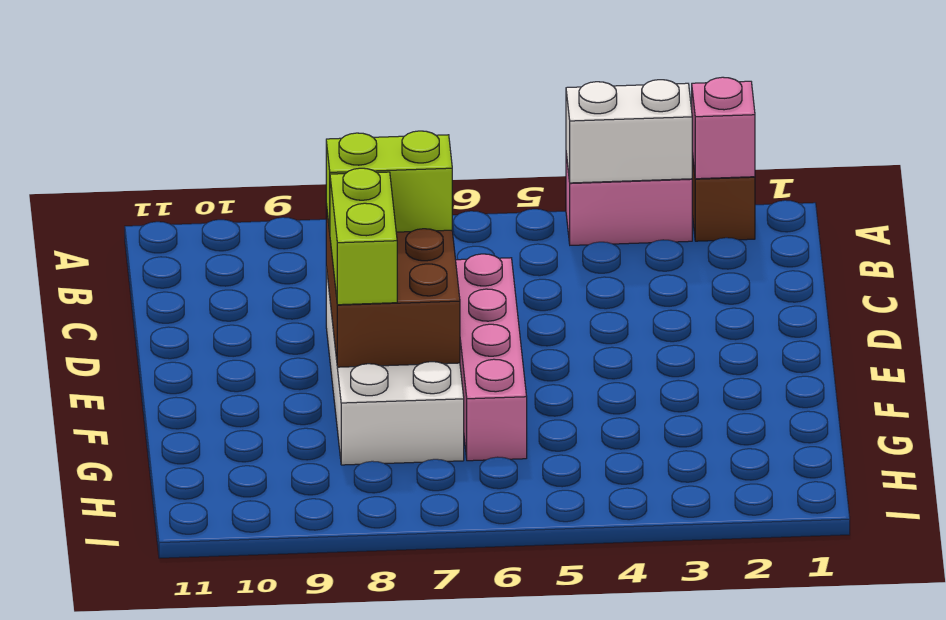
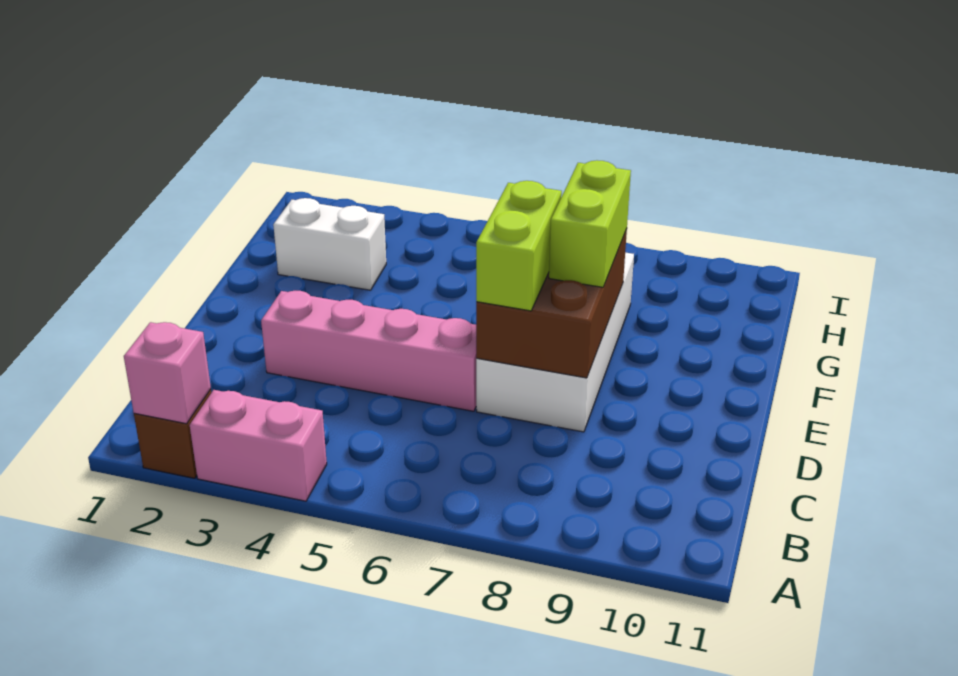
white brick A3:A4 level 2 -> white brick G2:G3 level 1
pink brick D6:G6 level 1 -> pink brick D3:D6 level 1
lime brick D7:D8 level 3 -> lime brick D7:E7 level 3

